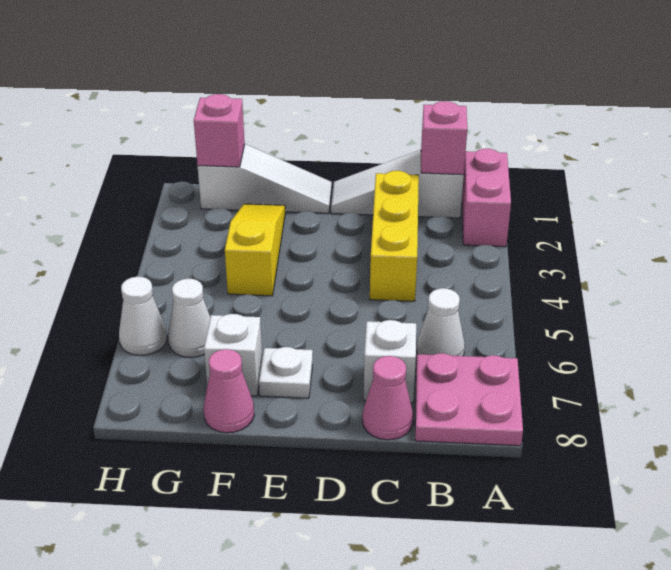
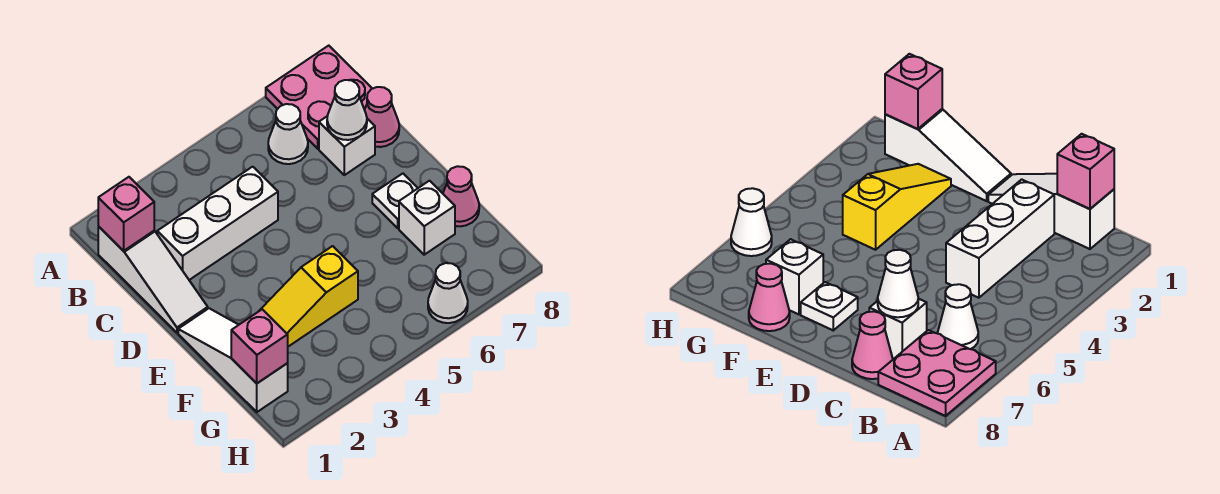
pink brick A1:A2 level 1 -> none
yellow brick C2:C4 level 1 -> white brick C2:C4 level 1
white cone G6 level 1 -> white cone C7 level 2

